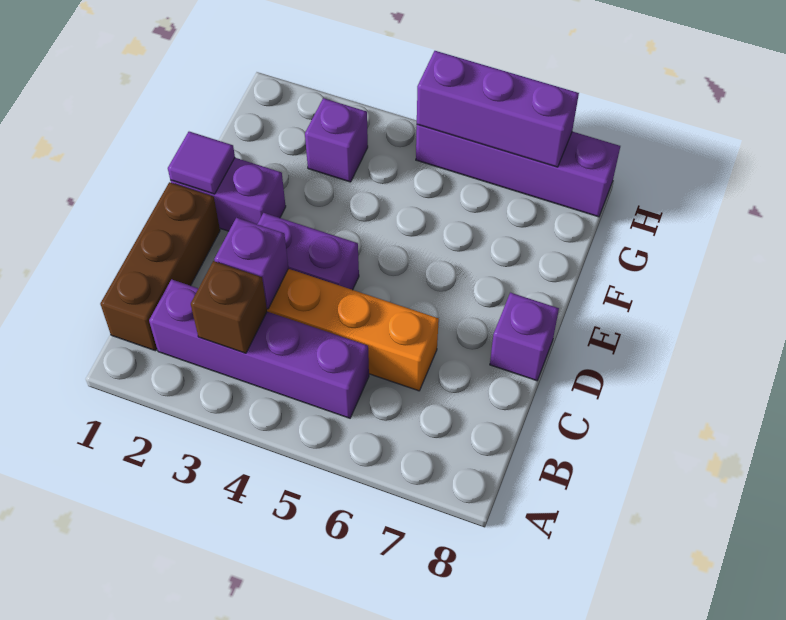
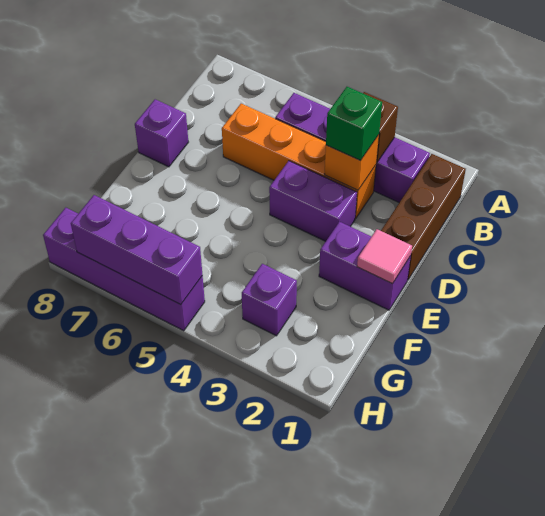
purple brick C3 level 2 -> orange brick C3 level 2
none -> green brick C3 level 3
purple tile E1 level 2 -> pink tile E1 level 2

